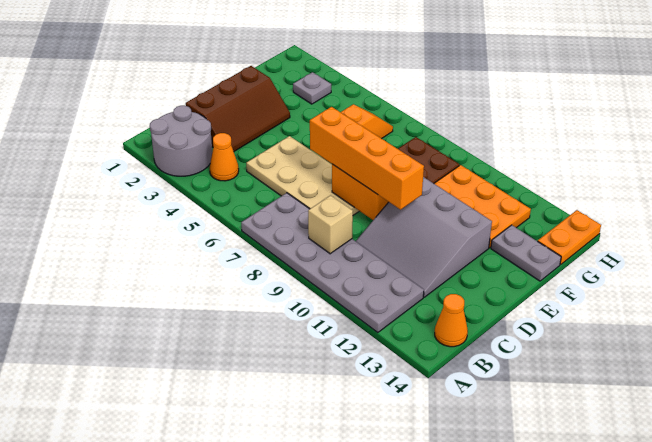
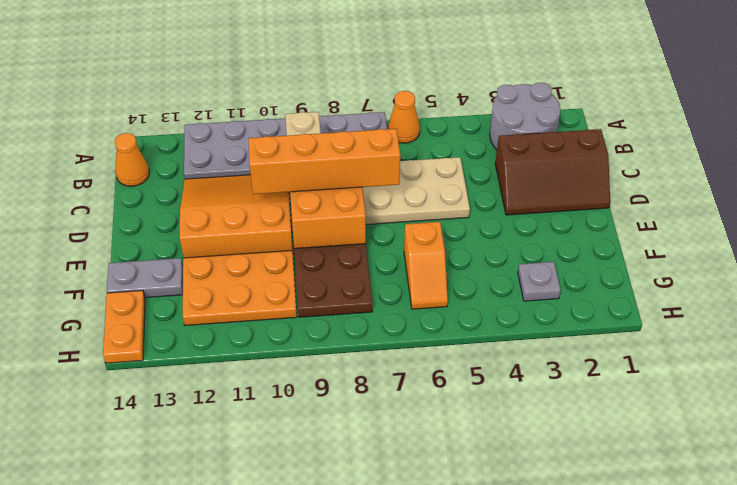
orange cone B4 level 1 -> orange cone A6 level 1
brown slope C2:E3 level 1 top 2 -> brown slope C1:D3 level 1 top C
grey slope C10:E12 level 1 top E -> orange slope C10:E12 level 1 top E

